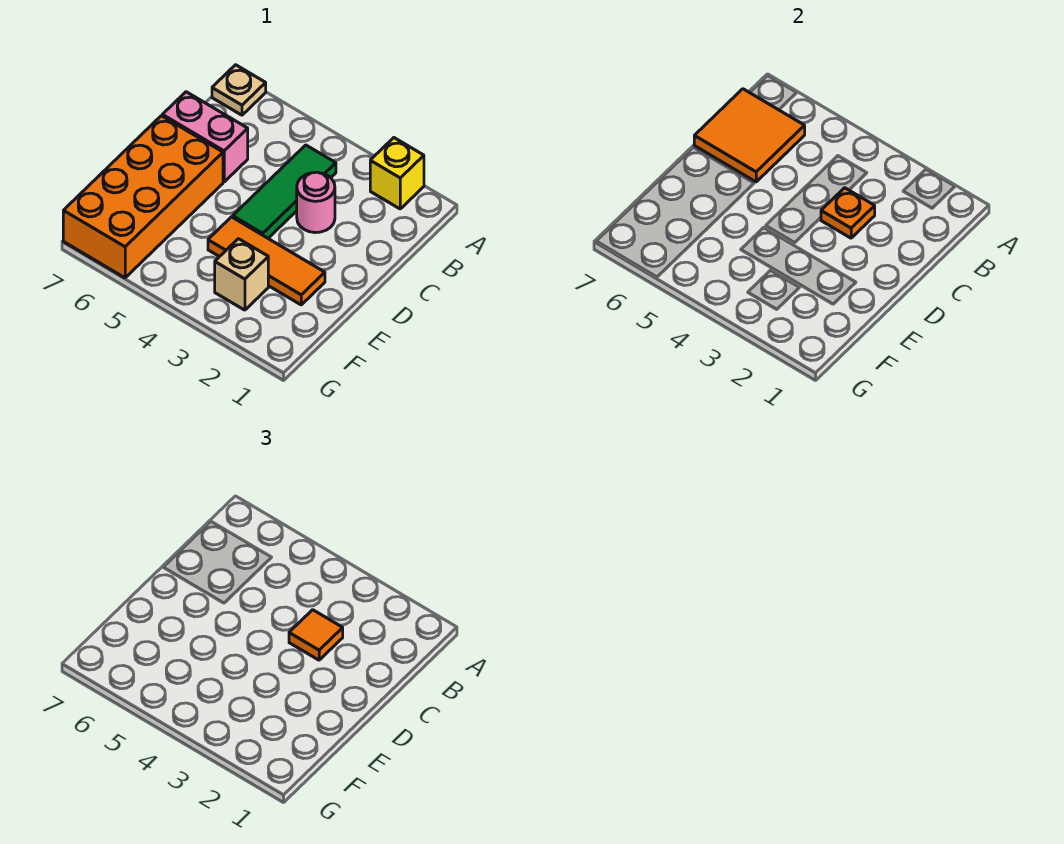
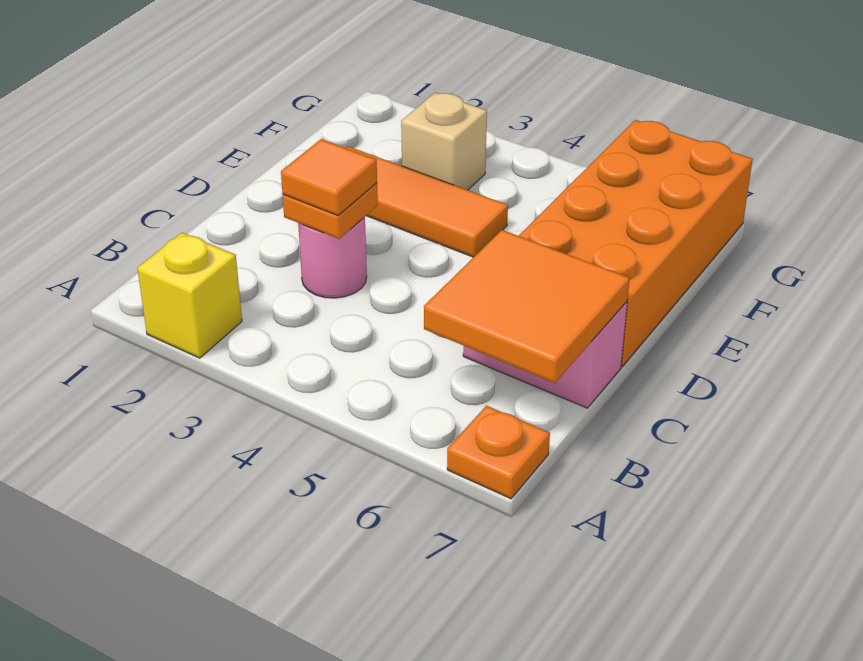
tan plate A7 level 1 -> orange plate A7 level 1
green tile B4:D4 level 1 -> none

